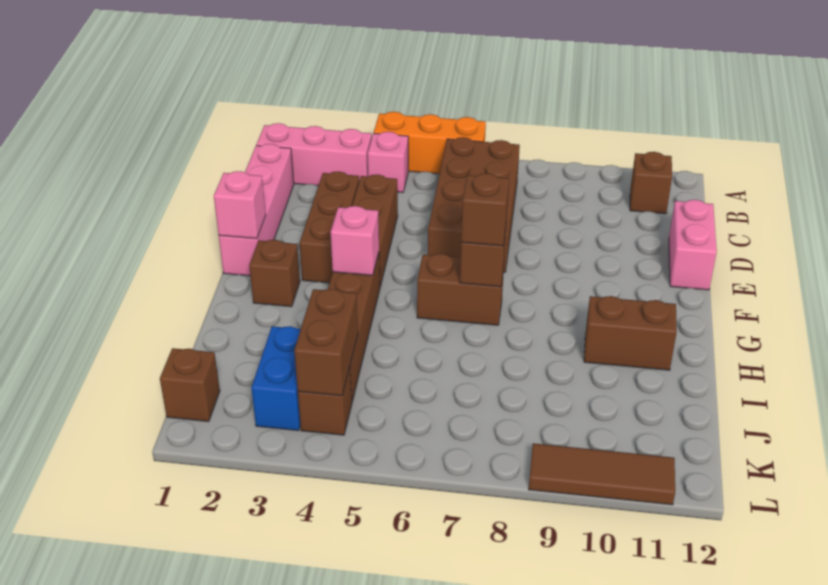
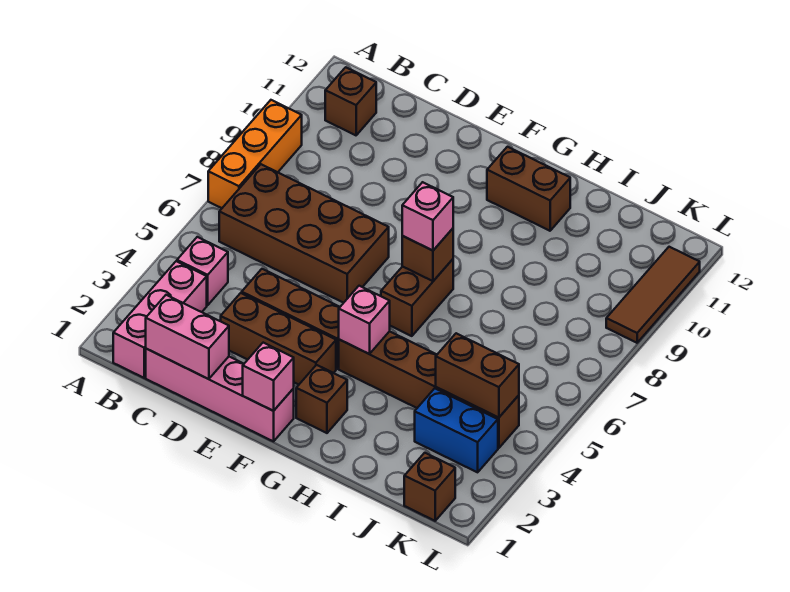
orange brick A4:A6 level 1 -> orange brick A7:A9 level 1
pink brick D12:E12 level 1 -> pink brick C1:D1 level 2
brown brick G7 level 3 -> pink brick G7 level 3
brown brick H10:H11 level 1 -> brown brick G11:H11 level 1

